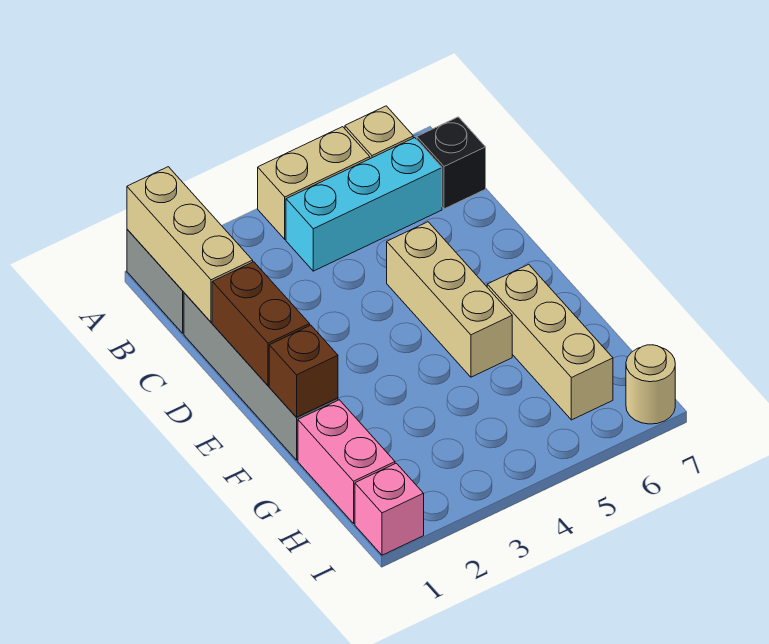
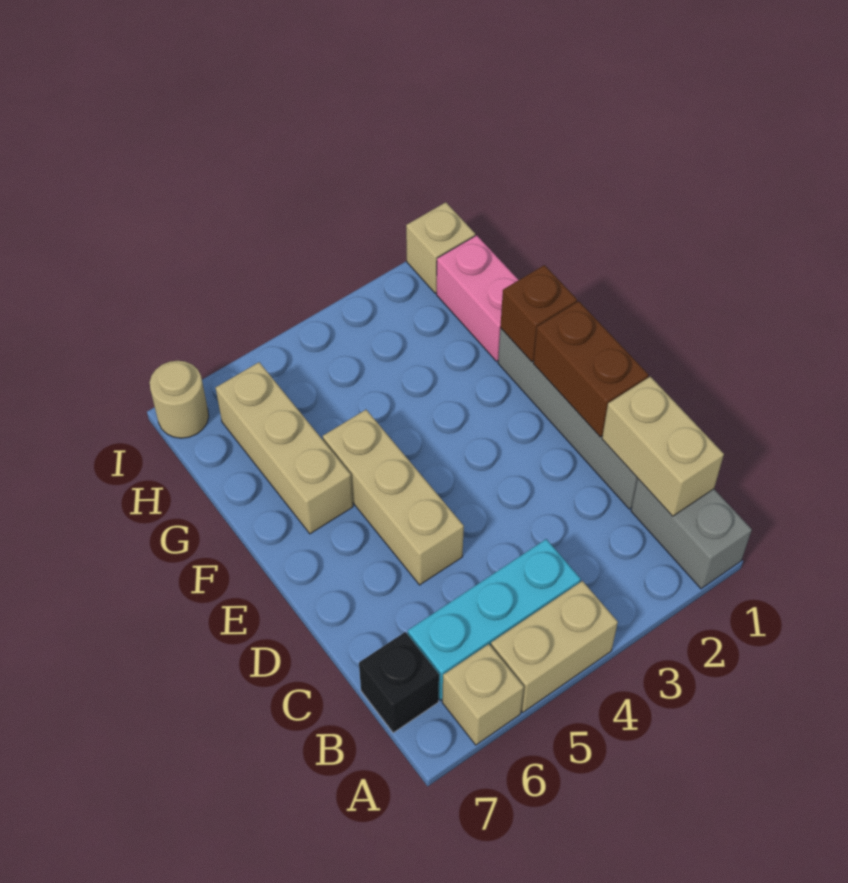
tan brick A1:C1 level 2 -> tan brick B1:C1 level 2
pink brick I1 level 1 -> tan brick I1 level 1

